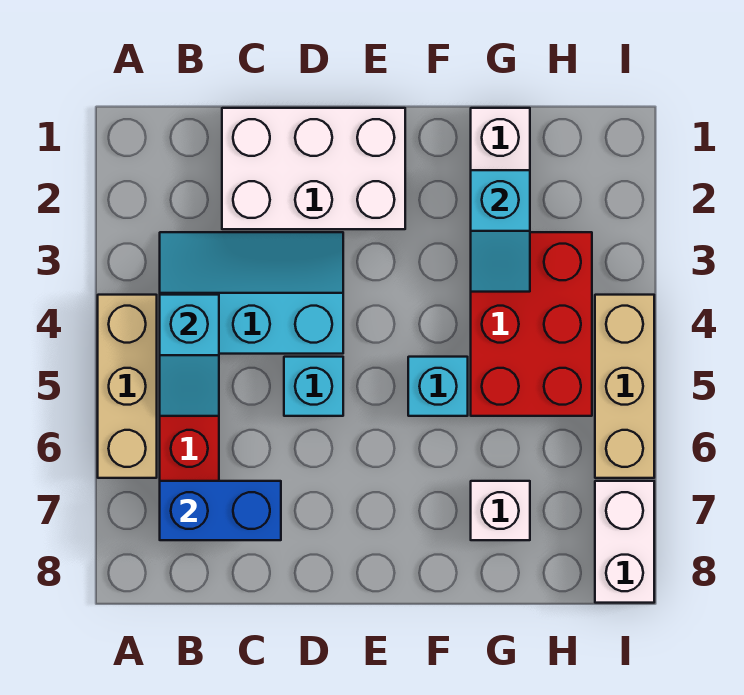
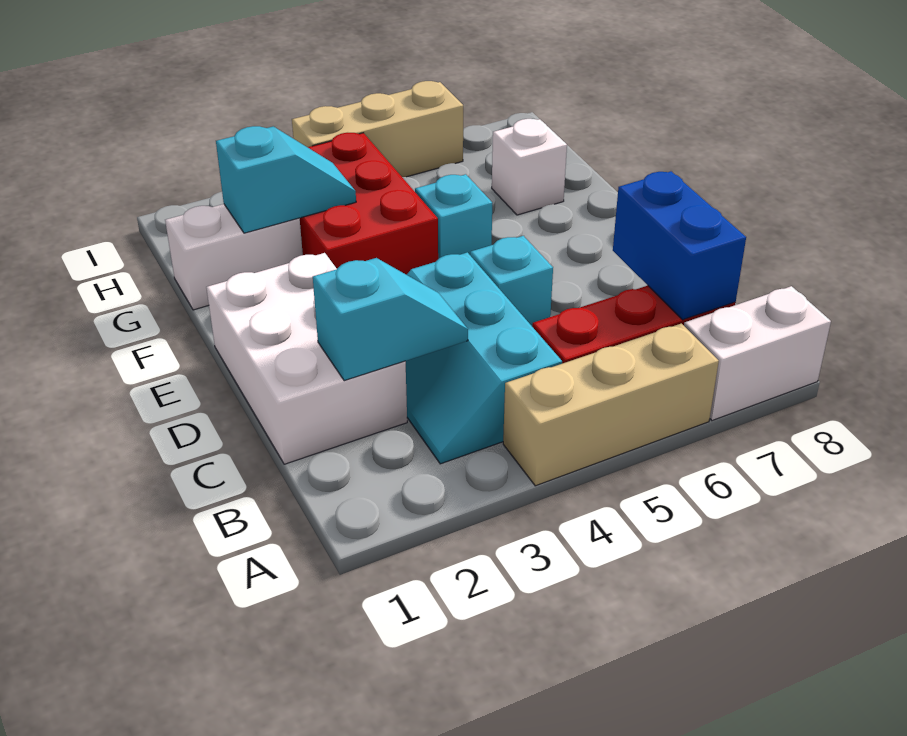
cyan slope B4:B5 level 2 top 4 -> cyan slope C2:C3 level 2 top 2
red brick G3:H5 level 1 -> red brick F3:H4 level 1
white brick I7:I8 level 1 -> white brick A7:A8 level 1

